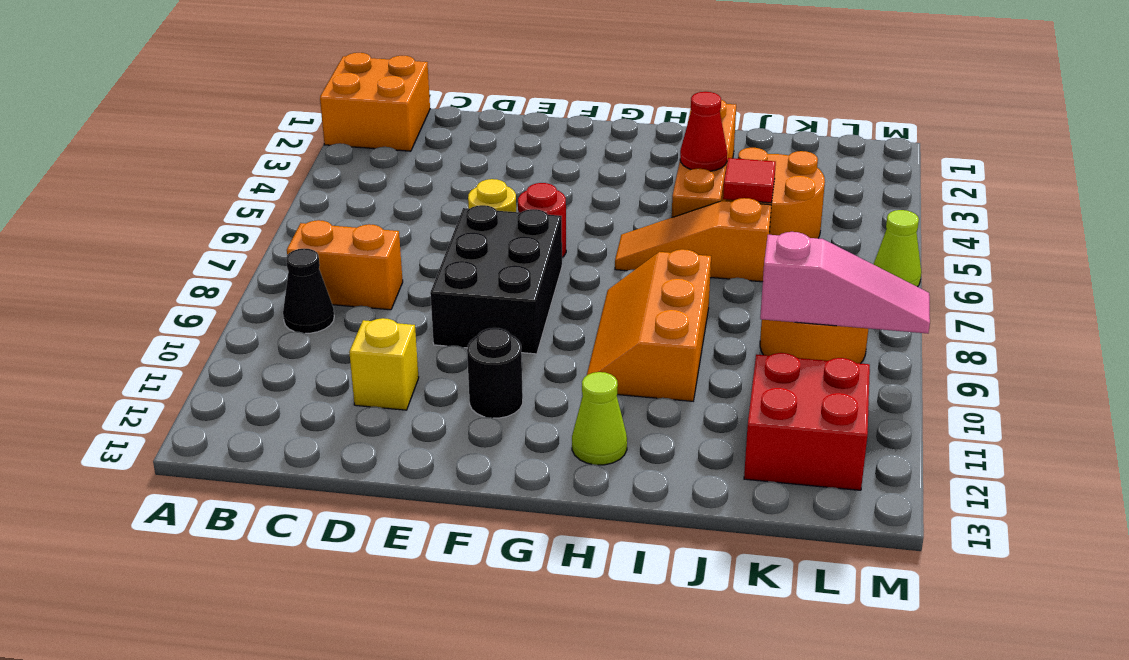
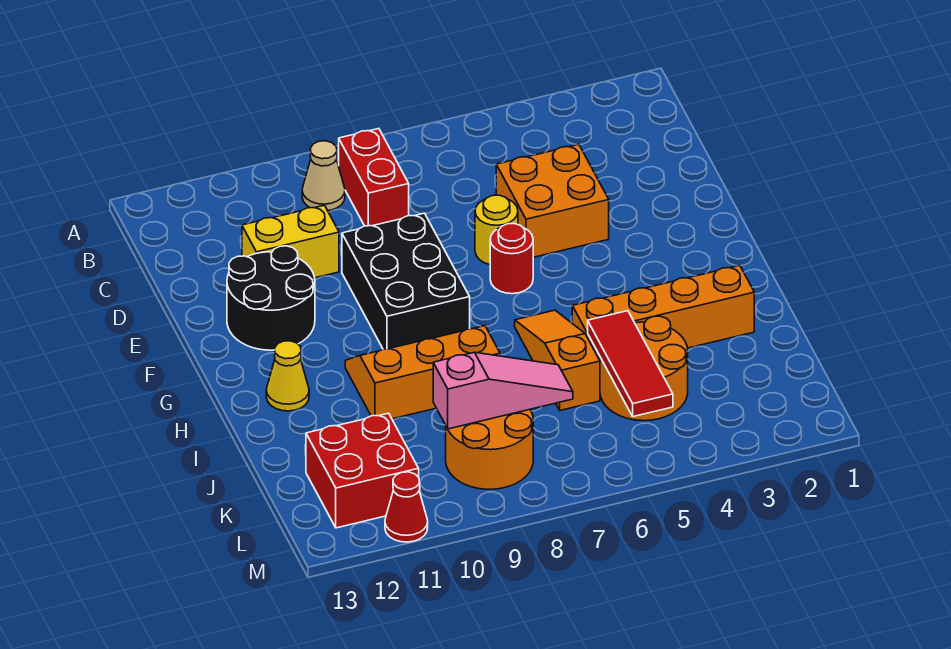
orange brick A1:B2 level 1 -> orange brick D4:E5 level 1
orange brick B8:C8 level 1 -> red brick B8:C8 level 1
black cone B9 level 1 -> tan cone B9 level 1
yellow brick D11 level 1 -> yellow brick D10:D11 level 1
black brick E7:F9 level 1 -> black brick E8:G9 level 1
black round brick F11 level 1 -> black round brick E11:F12 level 1
lime cone H12 level 1 -> yellow cone H12 level 1
red cone I4 level 2 -> red cone M11 level 1
red tile J5 level 2 -> red tile J5:L5 level 2
pink slope K9:M9 level 2 top K -> pink slope K7:K9 level 2 top 9
lime cone M6 level 1 -> none

